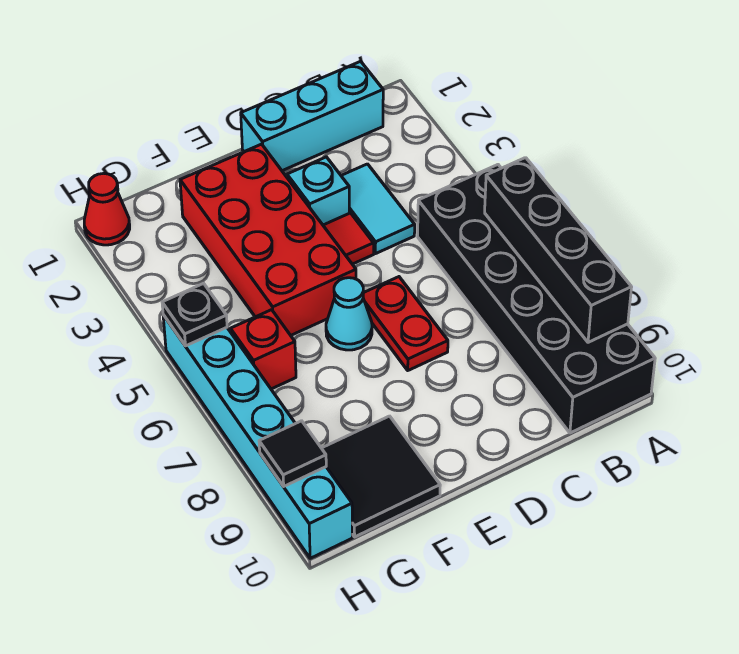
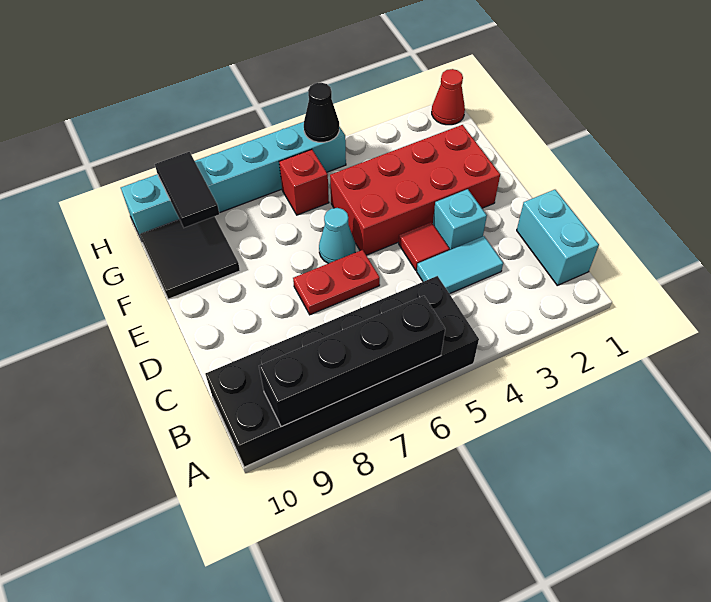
cyan brick B1:D1 level 1 -> cyan brick B1:C1 level 1
black plate H5 level 2 -> black cone H5 level 2
black tile H9 level 2 -> black tile G9:H9 level 2

